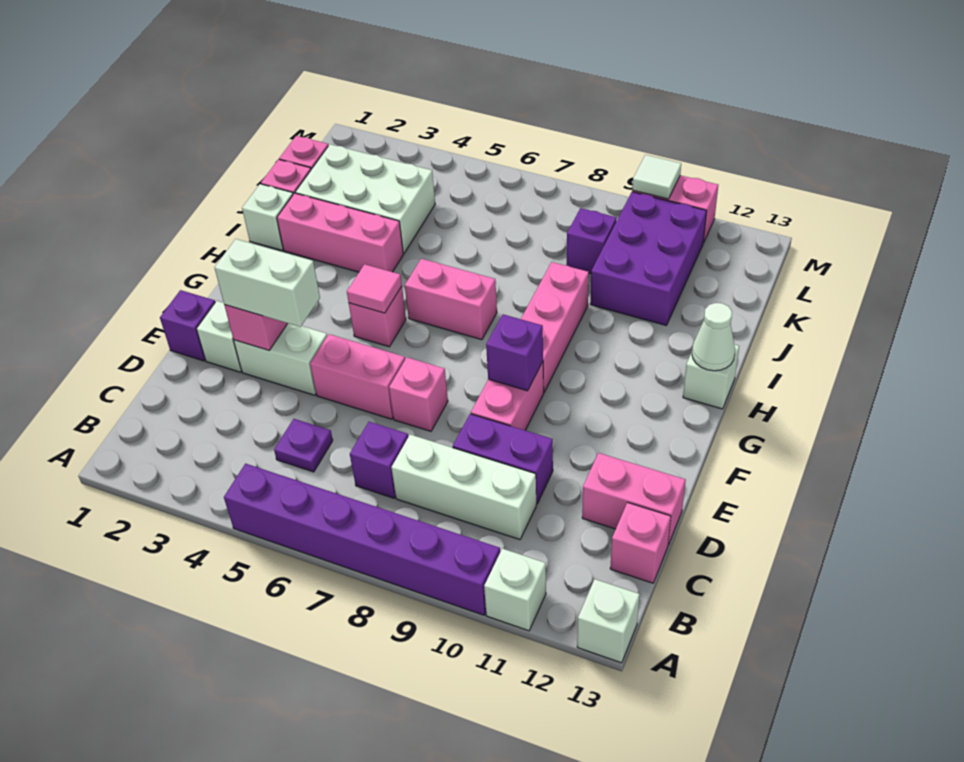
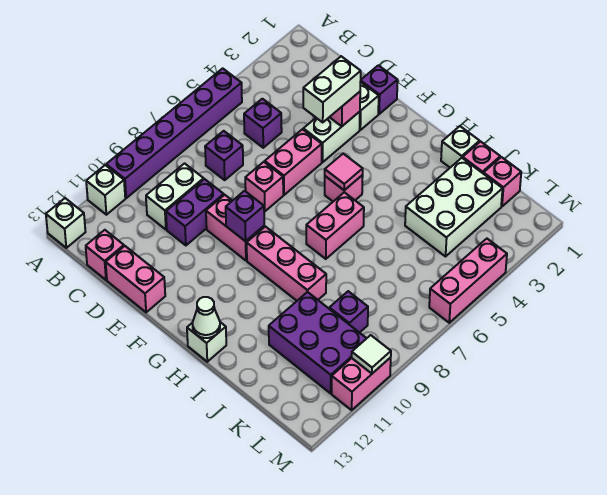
purple plate C5 level 1 -> purple brick C5 level 1
white brick C8:C10 level 1 -> white brick C9:C10 level 1
pink brick D12:D13 level 1 -> pink brick D13:E13 level 1
pink brick I2:I4 level 1 -> pink brick M4:M6 level 1

